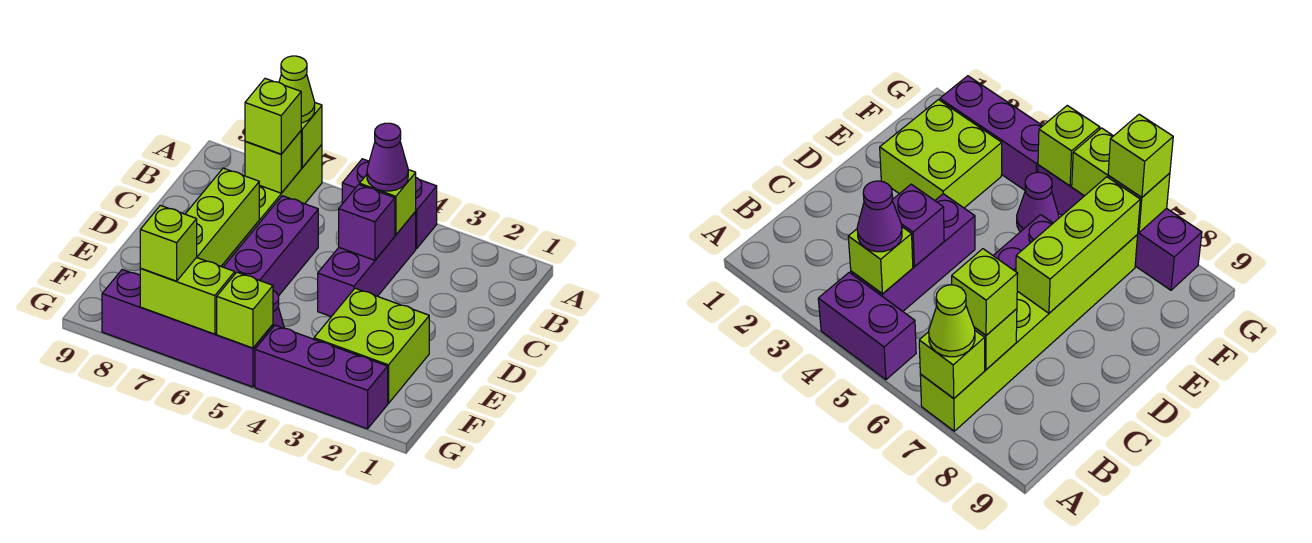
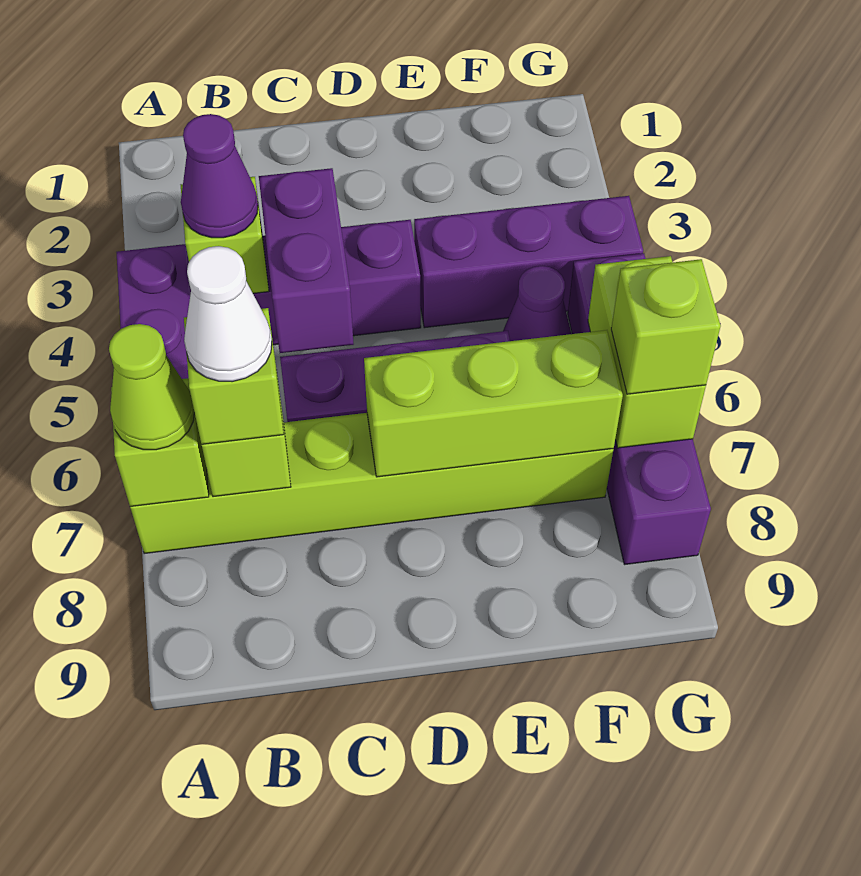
none -> white cone B7 level 4
purple brick C4 level 2 -> purple brick C4:C5 level 2
lime brick E2:F3 level 1 -> none
purple brick G2:G4 level 1 -> purple brick E4:G4 level 1
lime brick G5 level 2 -> none

